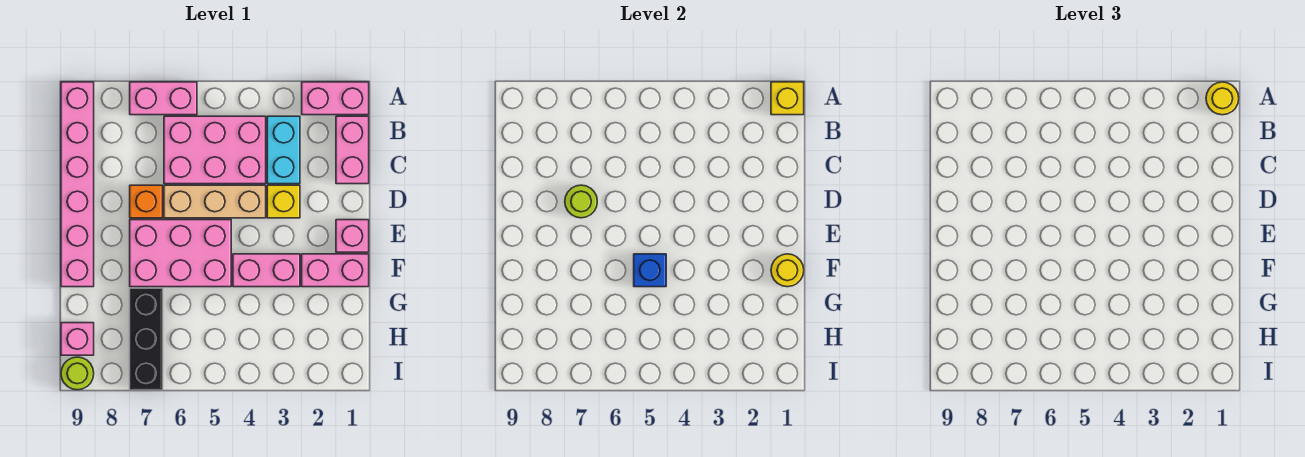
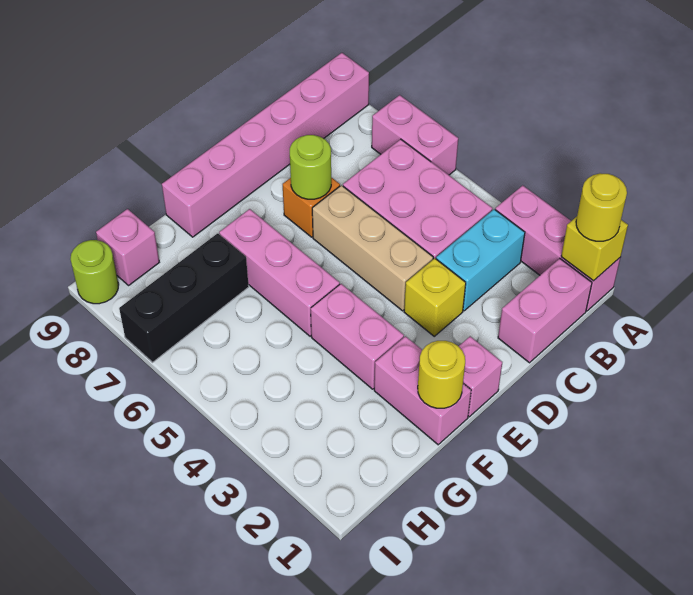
pink brick A1:A2 level 1 -> pink brick A1:A3 level 1
pink brick E5:F7 level 1 -> pink brick F5:F7 level 1
blue brick F5 level 2 -> none

